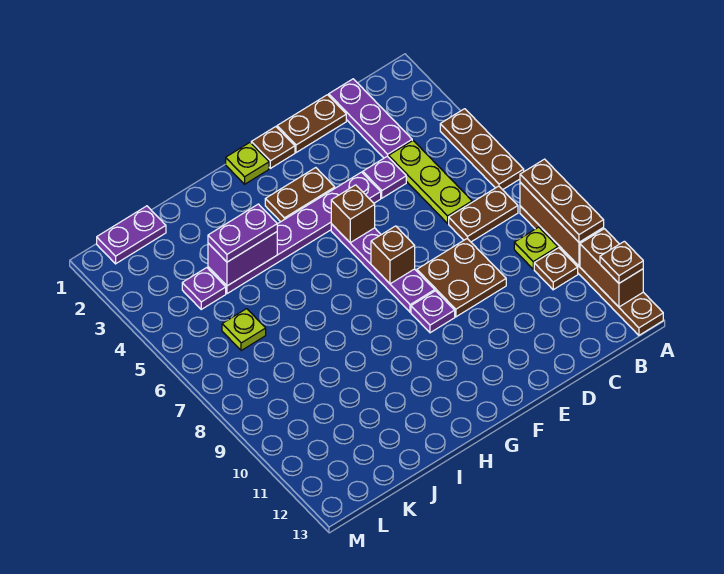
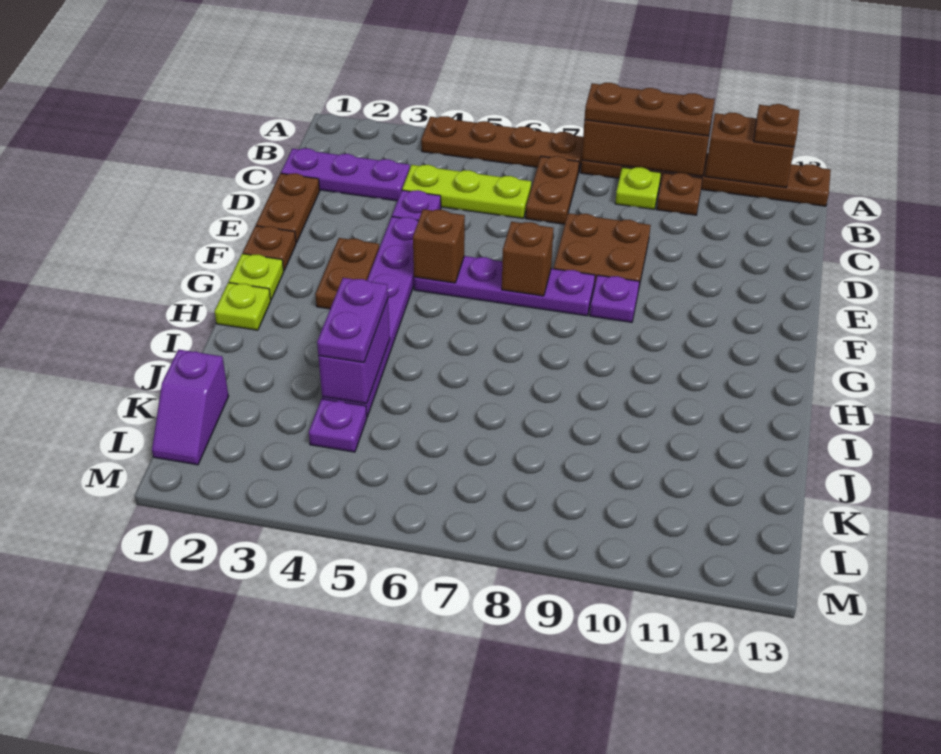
brown plate A4:A6 level 1 -> brown plate A4:A7 level 1
purple plate K1:L1 level 1 -> purple slope K1:L1 level 1 top K
lime plate K6 level 1 -> lime plate H1 level 1

